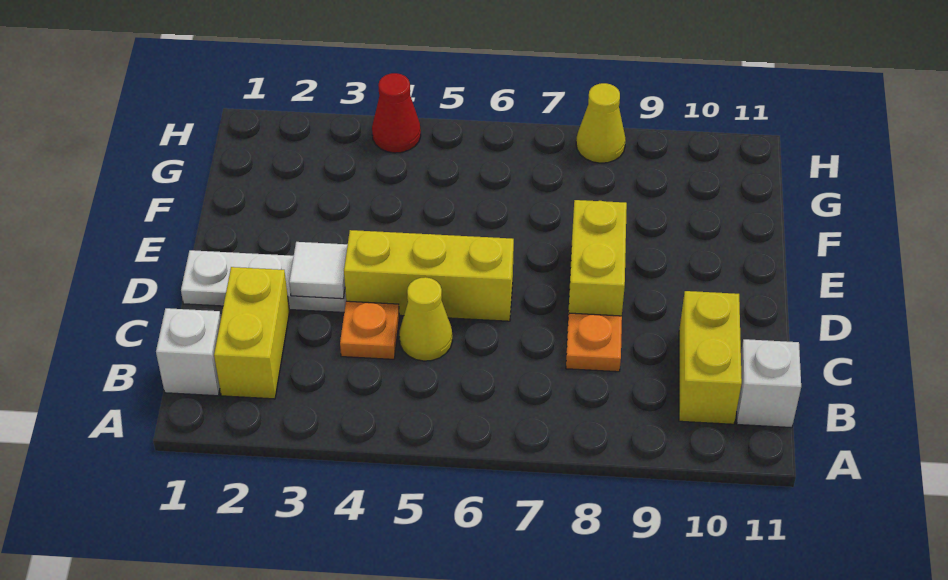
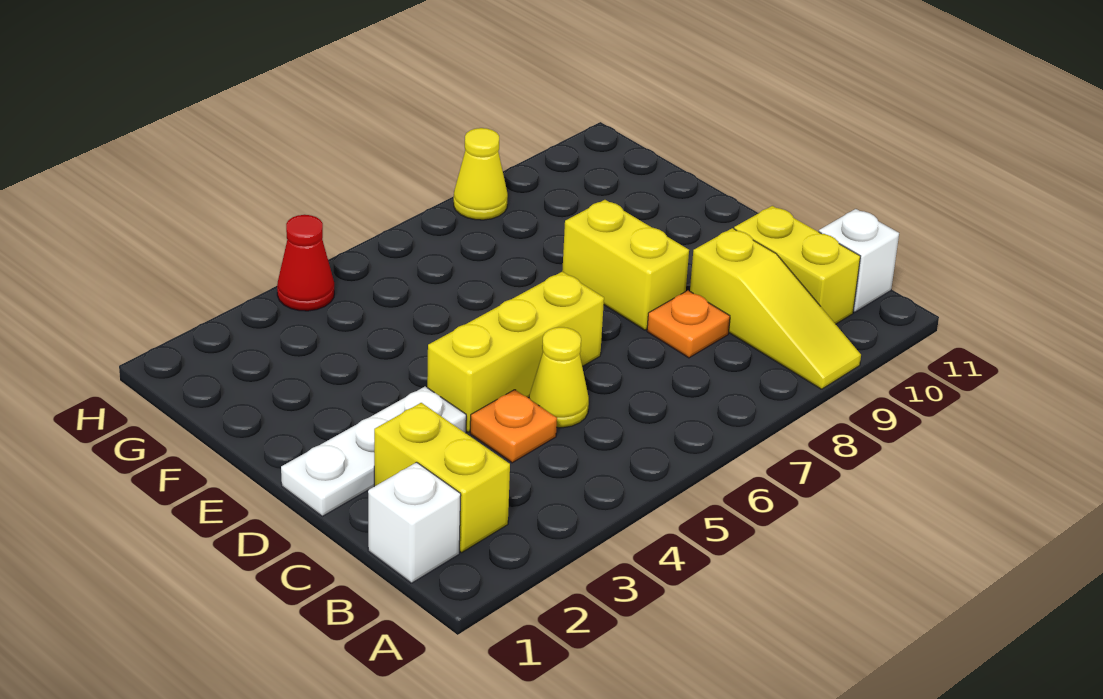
none -> yellow slope A9:C9 level 1 top C
white tile D3 level 2 -> none

